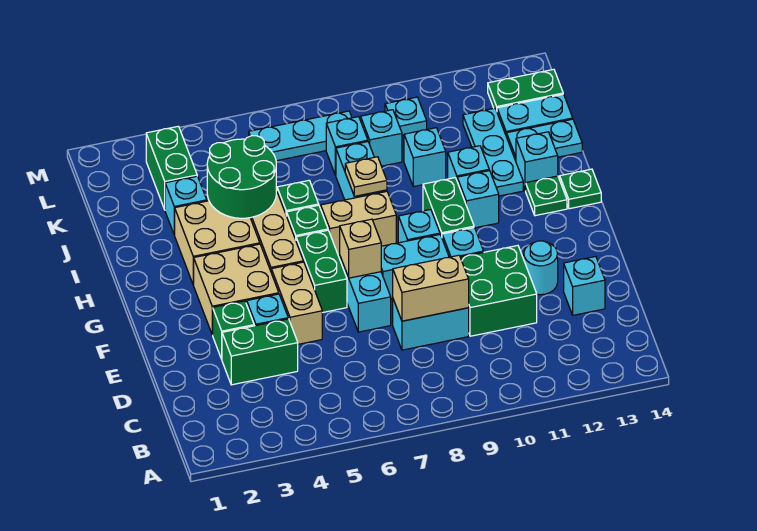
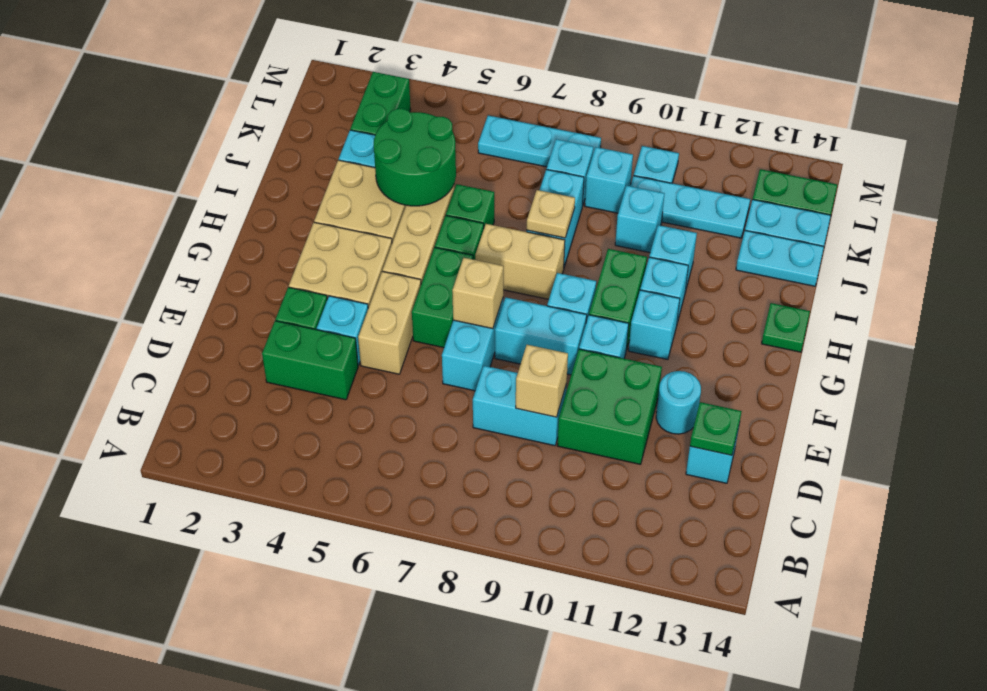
tan brick D8:D9 level 2 -> tan brick D9 level 2
green plate H13 level 1 -> green plate D13 level 2
cyan plate I12:K12 level 1 -> cyan plate K10:K12 level 1
cyan brick I13 level 1 -> cyan brick G11 level 1

